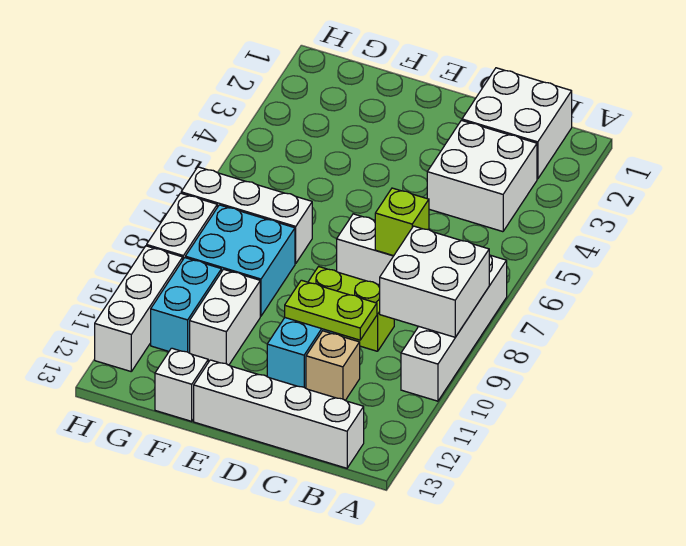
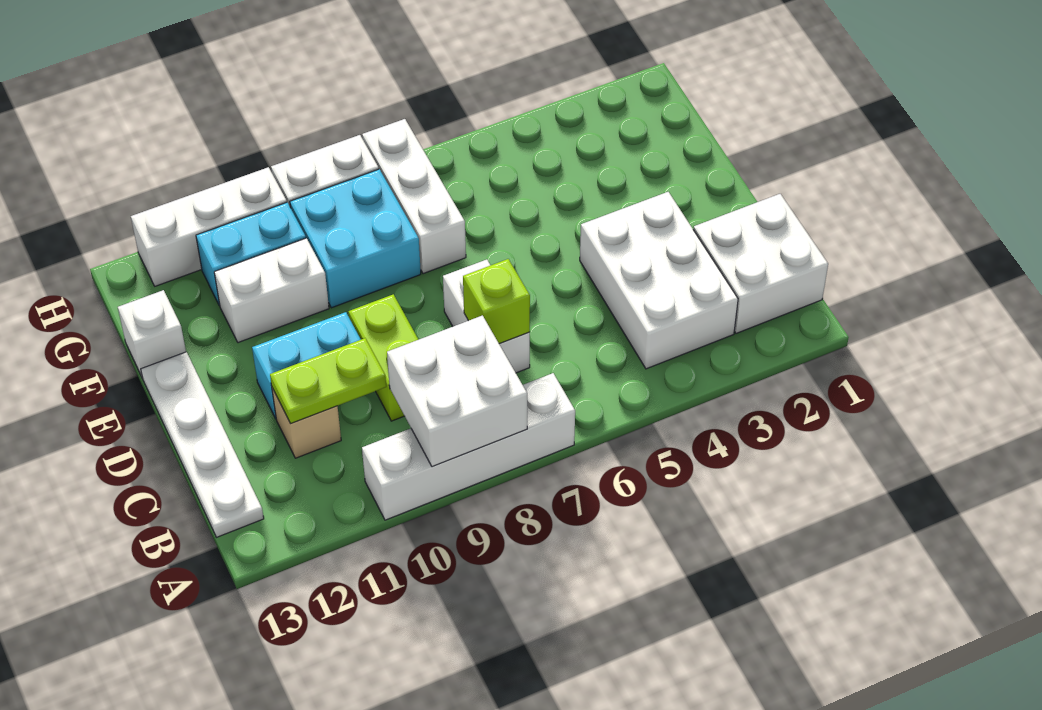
white brick B3:C4 level 1 -> white brick B3:D4 level 1
white brick B13:E13 level 1 -> white plate B13:E13 level 1
lime plate C10:D10 level 2 -> lime plate C10:C11 level 2

